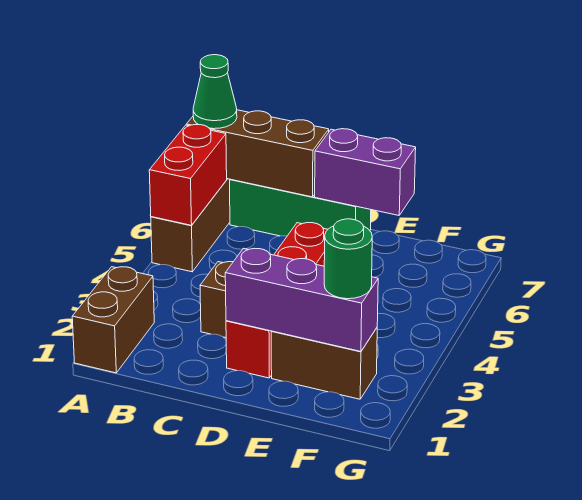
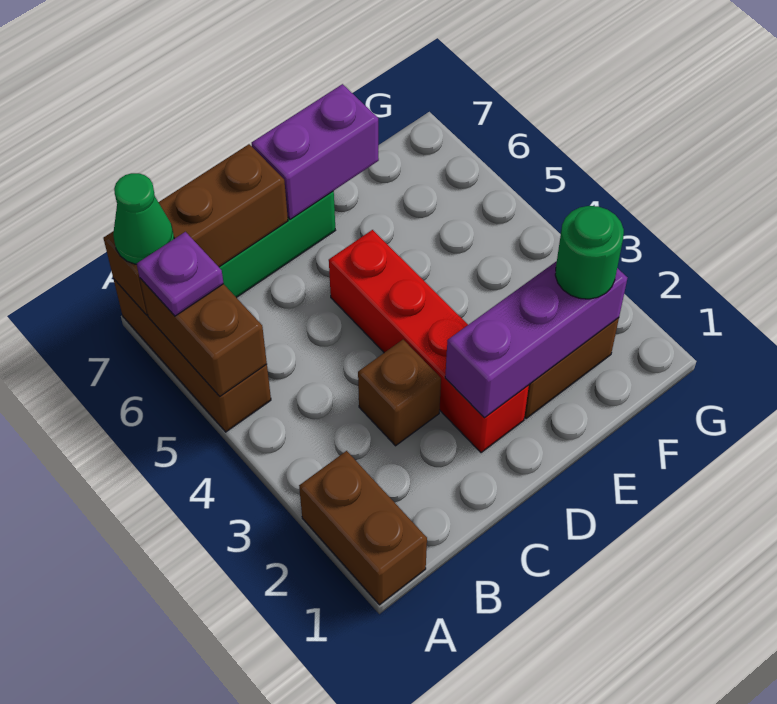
red brick A5:A6 level 2 -> brown brick A5:A6 level 2
none -> purple plate A6 level 3

